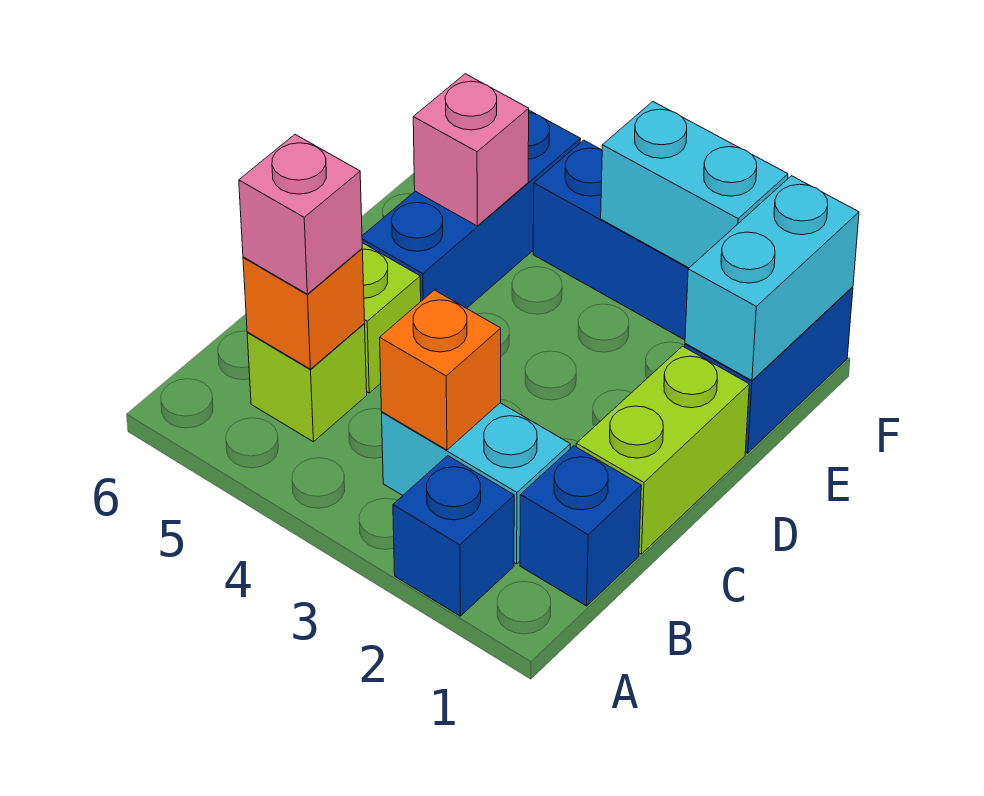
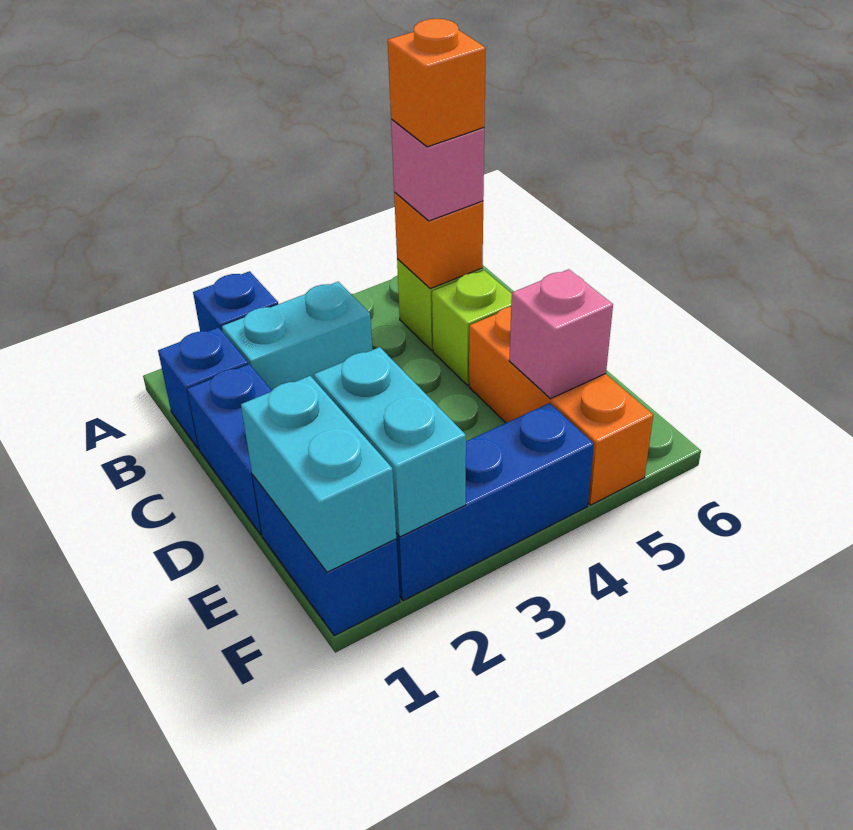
orange brick B3 level 2 -> orange brick B5 level 4
lime brick C1:D1 level 1 -> blue brick C1:D1 level 1
blue brick D5:F5 level 1 -> orange brick D5:F5 level 1
cyan brick F2:F3 level 2 -> cyan brick E2:F2 level 2

